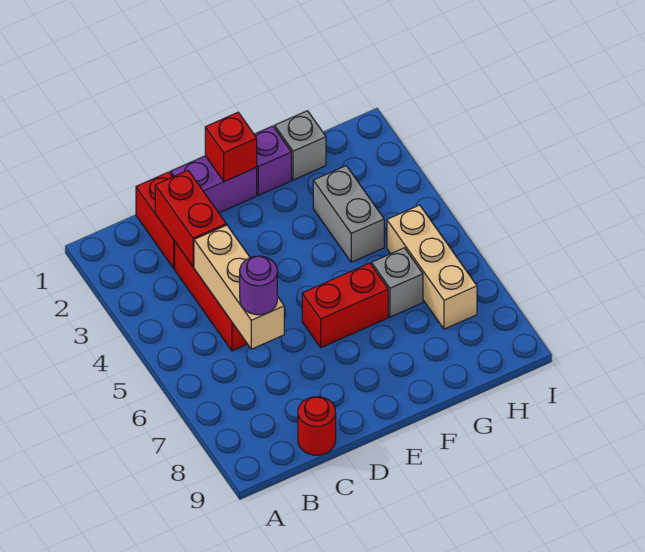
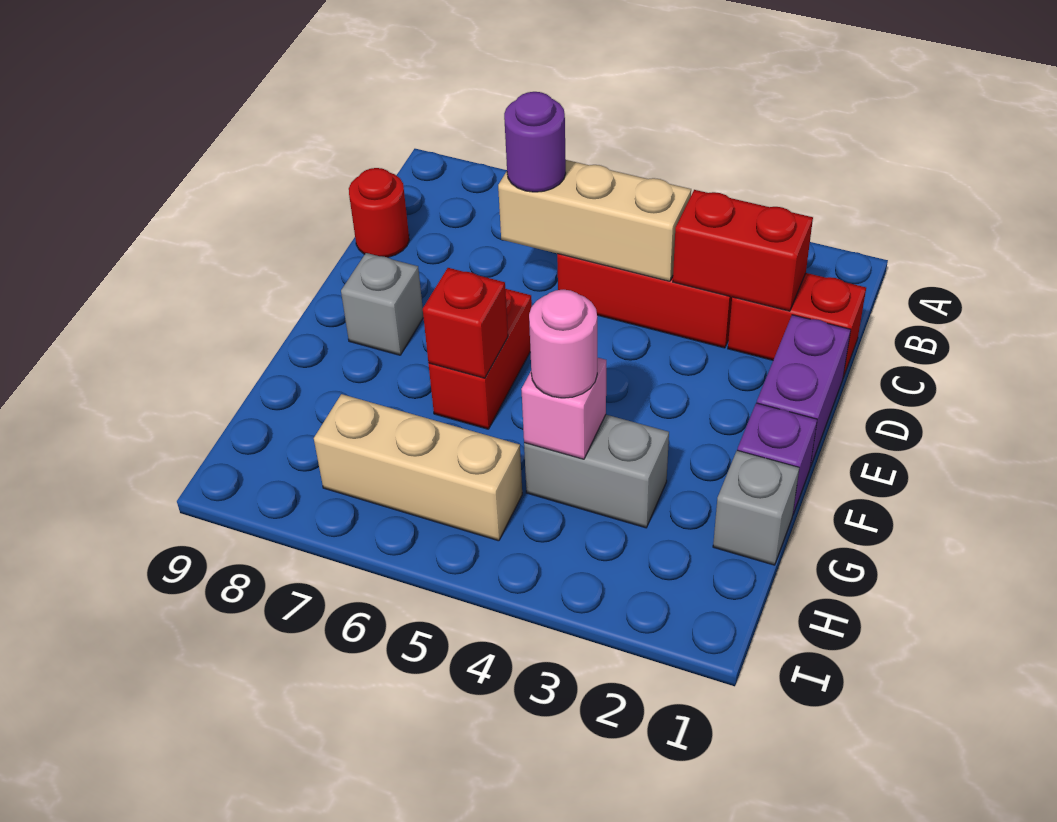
red brick E1 level 2 -> red brick F6 level 2
none -> pink brick G4 level 2
none -> pink round brick G4 level 3
grey brick G6 level 1 -> grey brick E8 level 1

